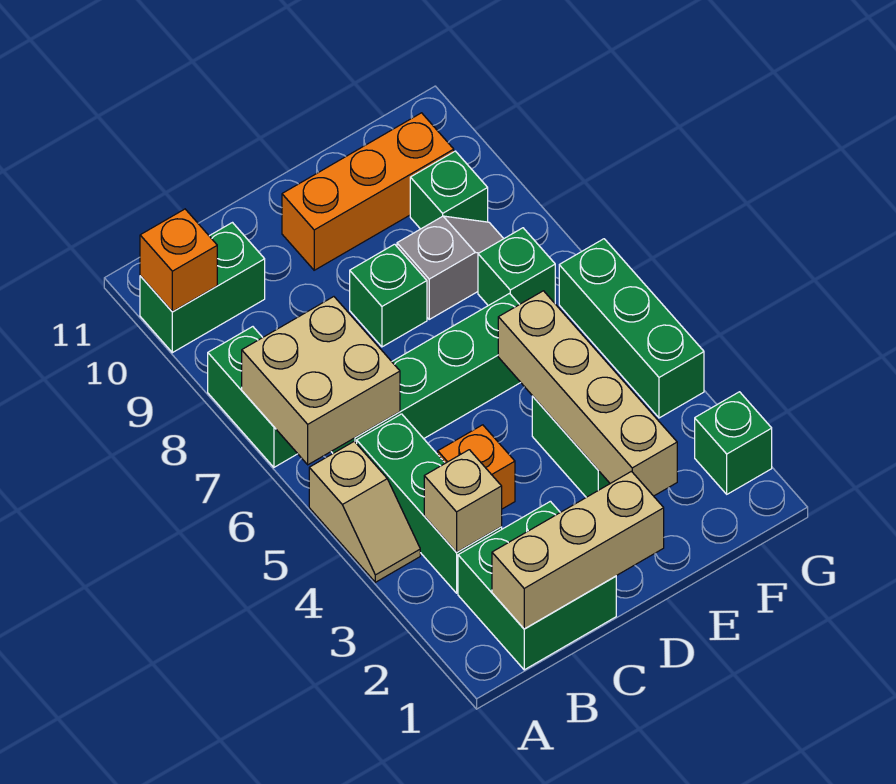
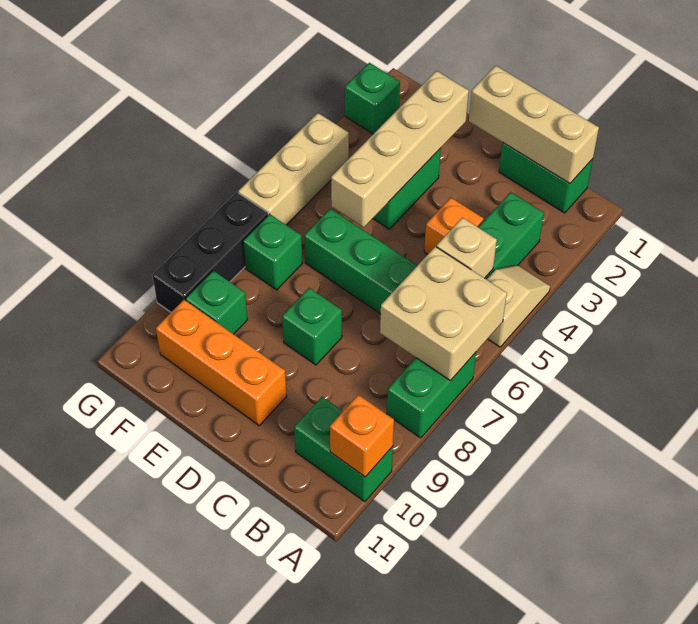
green brick B1:C2 level 1 -> green brick B1:C1 level 1
tan brick B3 level 2 -> tan brick B5 level 2
grey slope E8:F8 level 1 top E -> none
green brick G4:G6 level 1 -> tan brick G4:G6 level 1
none -> black brick G7:G9 level 1

